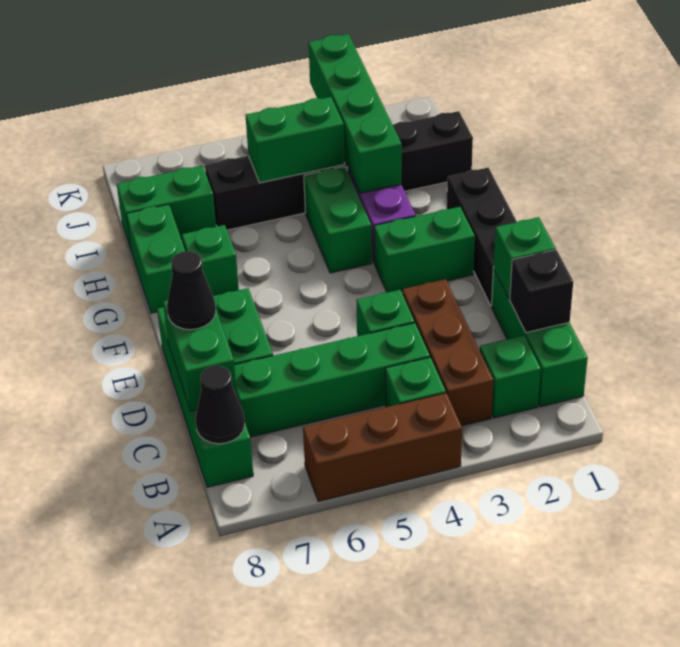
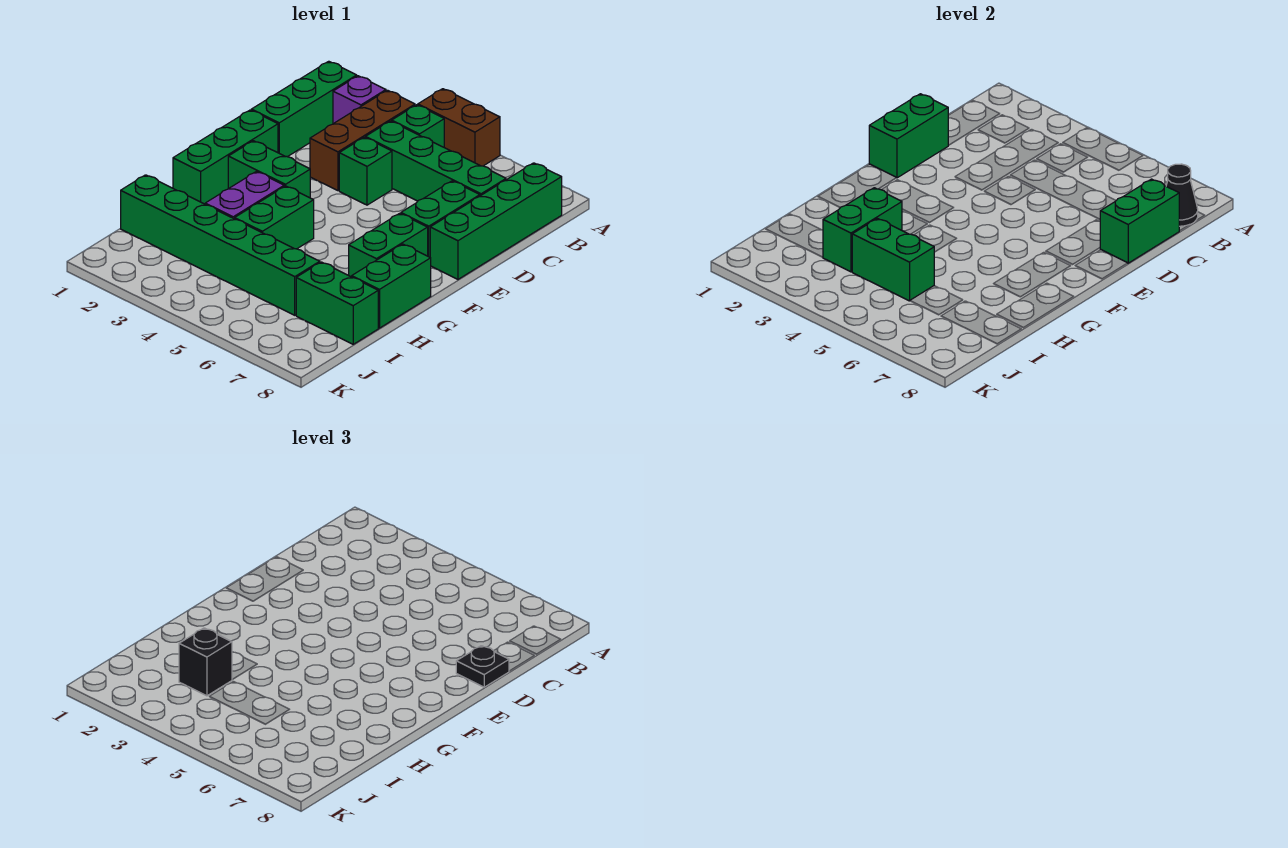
brown brick A4:A6 level 1 -> brown brick A4:A5 level 1
green brick B2 level 1 -> purple brick B2 level 1
black brick C1 level 2 -> black brick I3 level 3
green brick D1 level 2 -> green brick D1:E1 level 2
black cone D8 level 3 -> black plate D8 level 3
black brick E1:G1 level 1 -> green brick E1:G1 level 1
green brick G7 level 1 -> green brick F7:G7 level 1
green brick H3:K3 level 2 -> green brick H3:I3 level 2
black brick I1:I6 level 1 -> green brick I1:I6 level 1

